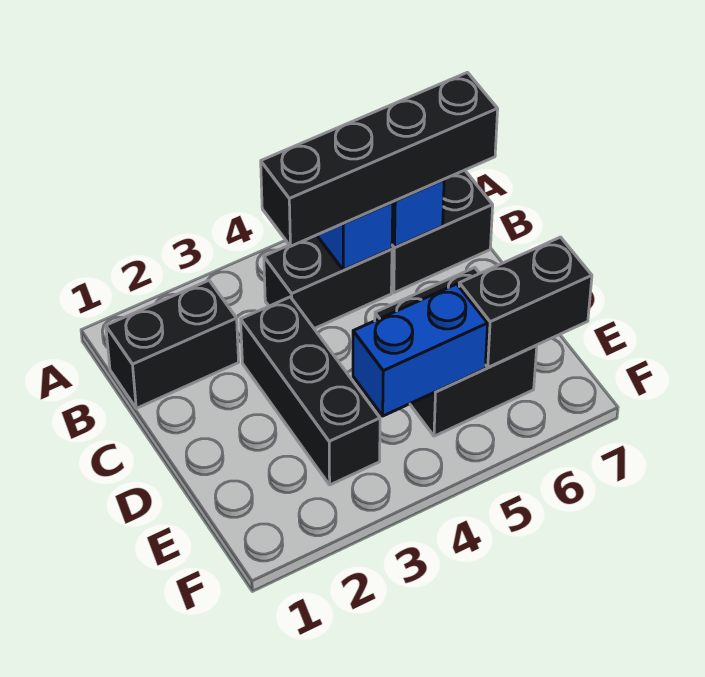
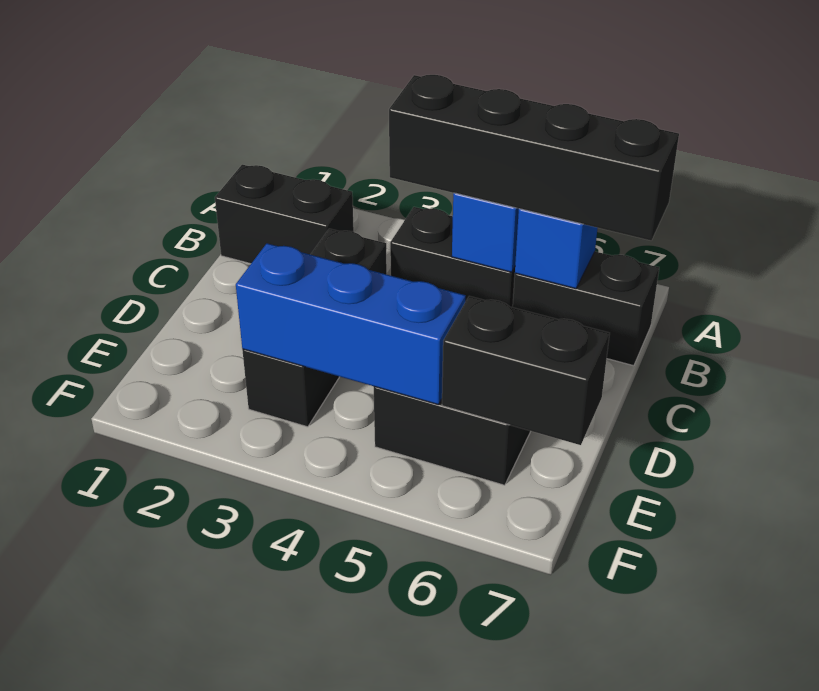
blue brick E4:E5 level 2 -> blue brick E3:E5 level 2

